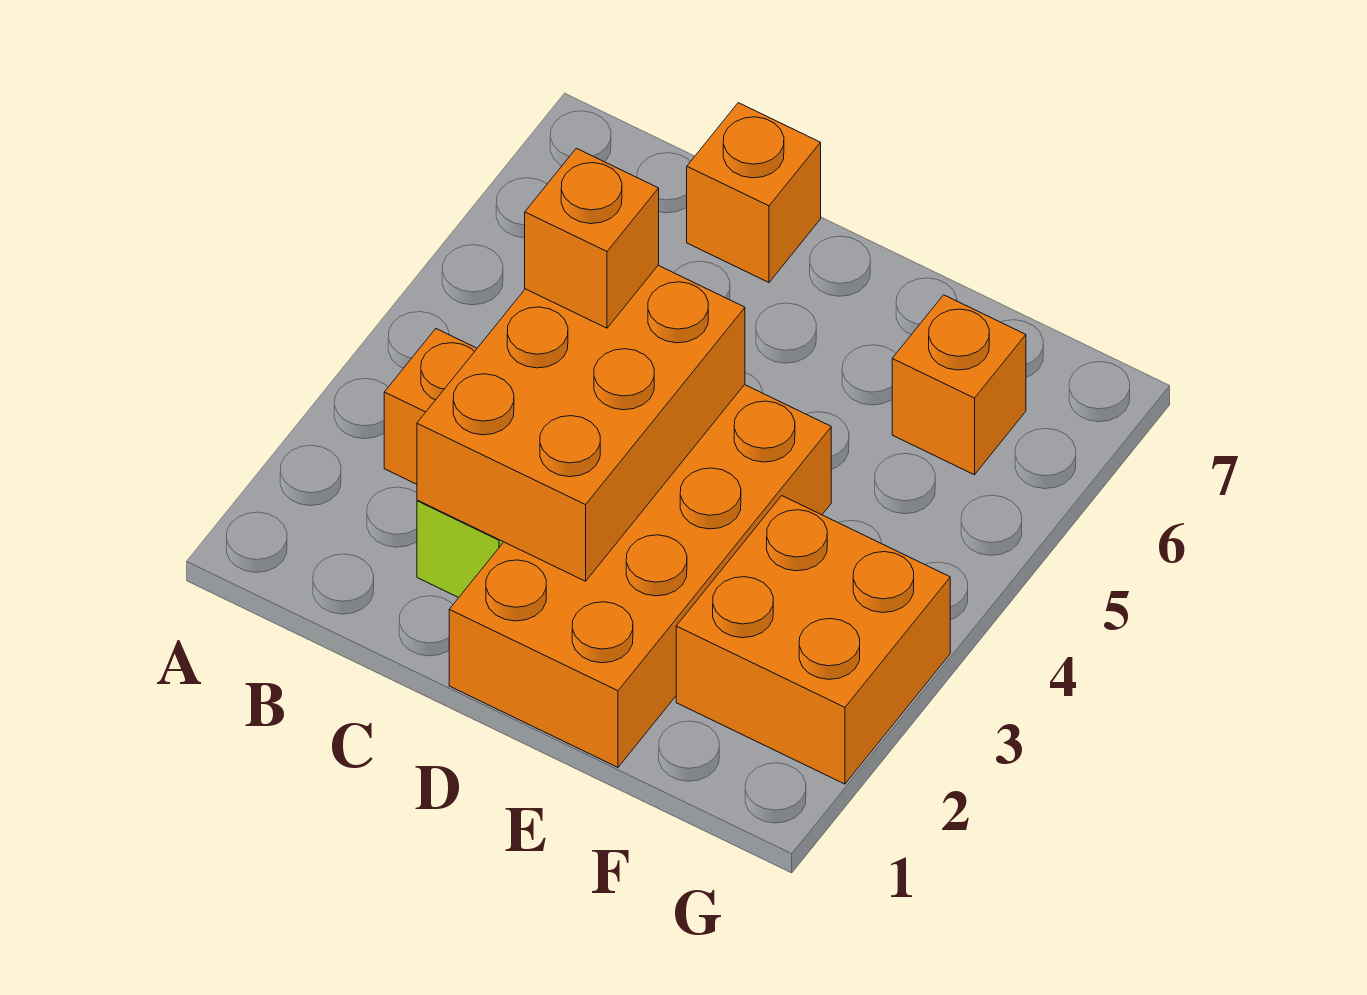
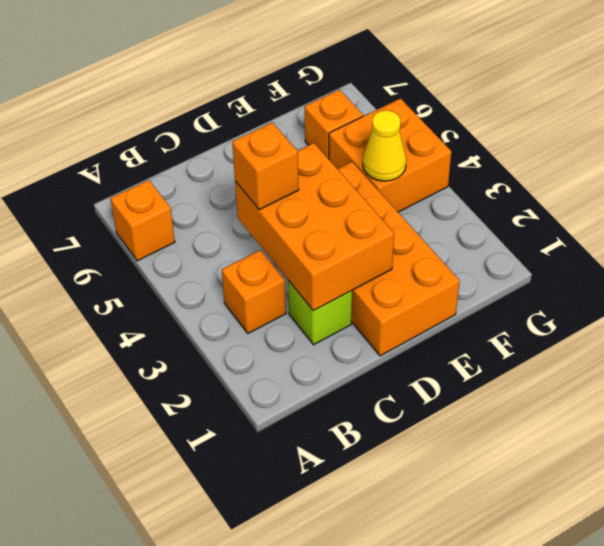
orange brick C7 level 1 -> orange brick A6 level 1
orange brick F2:G3 level 1 -> orange brick F4:G5 level 1
none -> yellow cone F4 level 2

